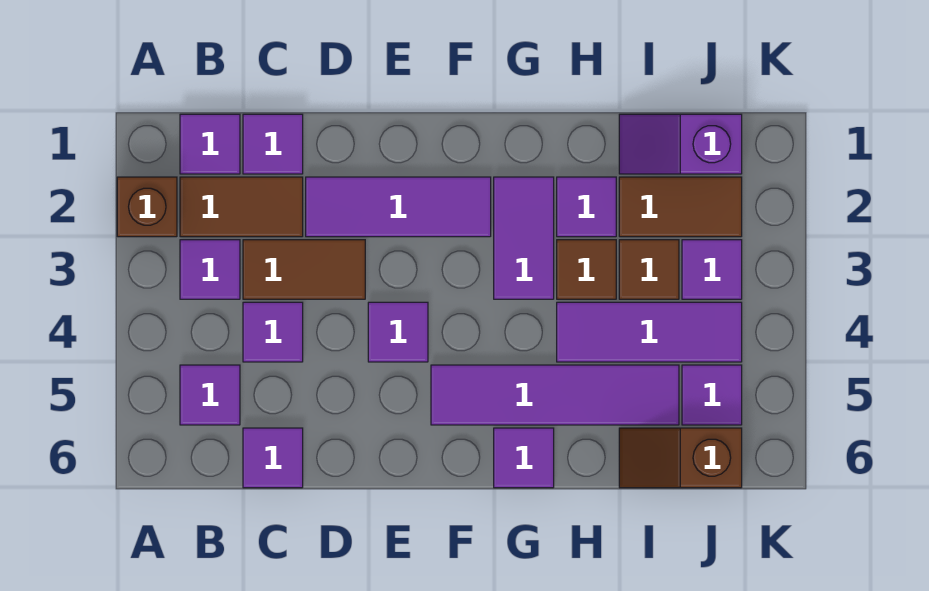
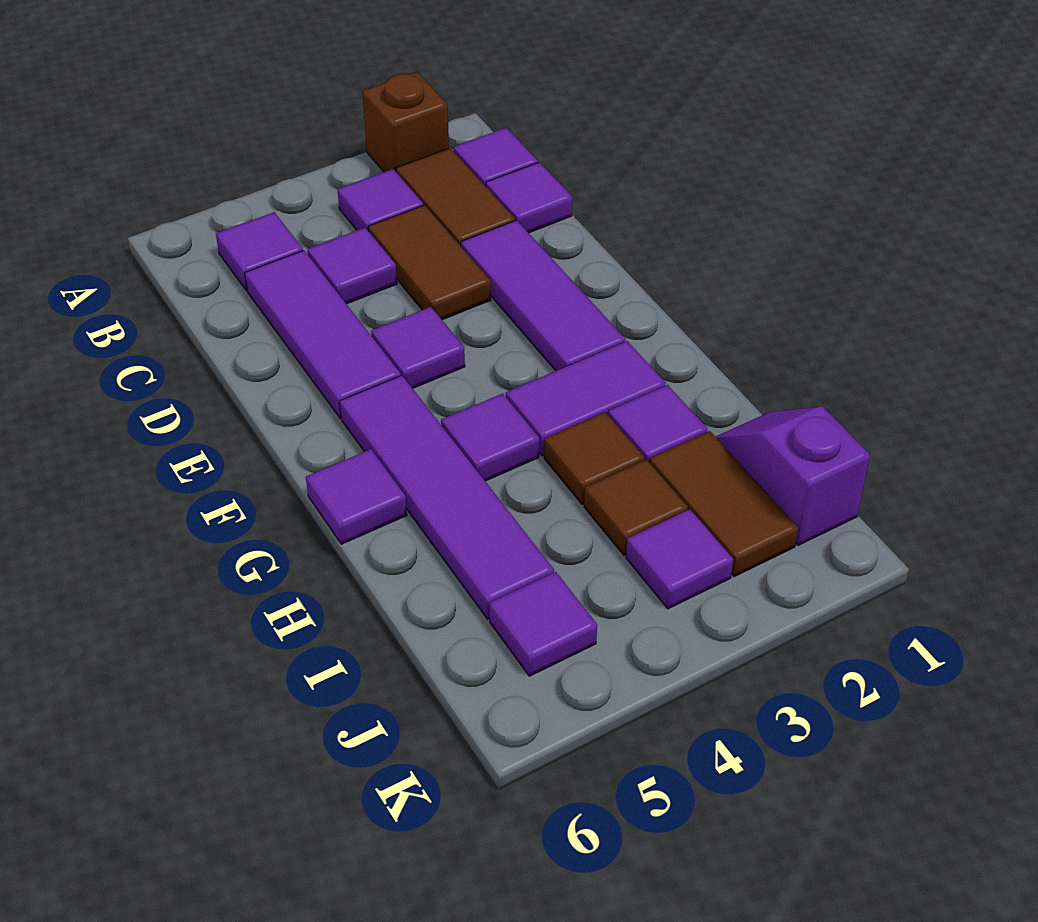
purple tile C6 level 1 -> purple tile G4 level 1
purple tile H4:J4 level 1 -> purple tile C5:E5 level 1
brown slope I6:J6 level 1 top J -> none

